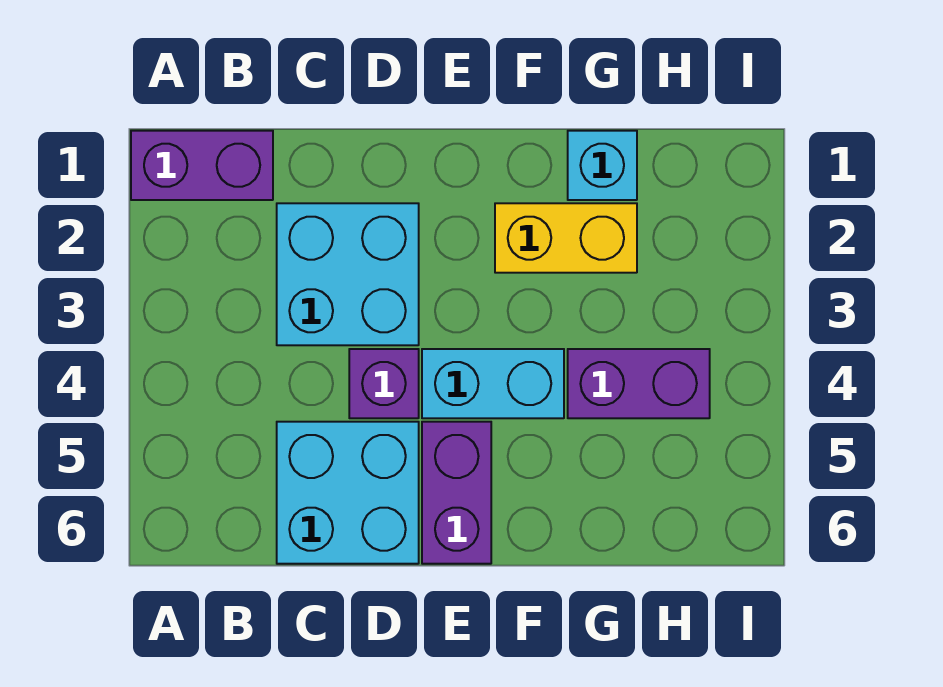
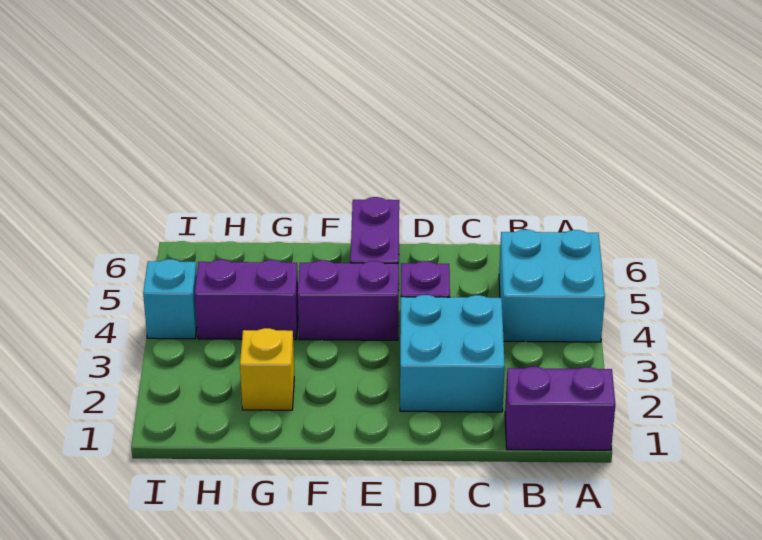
cyan brick C5:D6 level 1 -> cyan brick A4:B5 level 1
cyan brick E4:F4 level 1 -> purple brick E4:F4 level 1
yellow brick F2:G2 level 1 -> yellow brick G2 level 1
cyan brick G1 level 1 -> cyan brick I4 level 1

